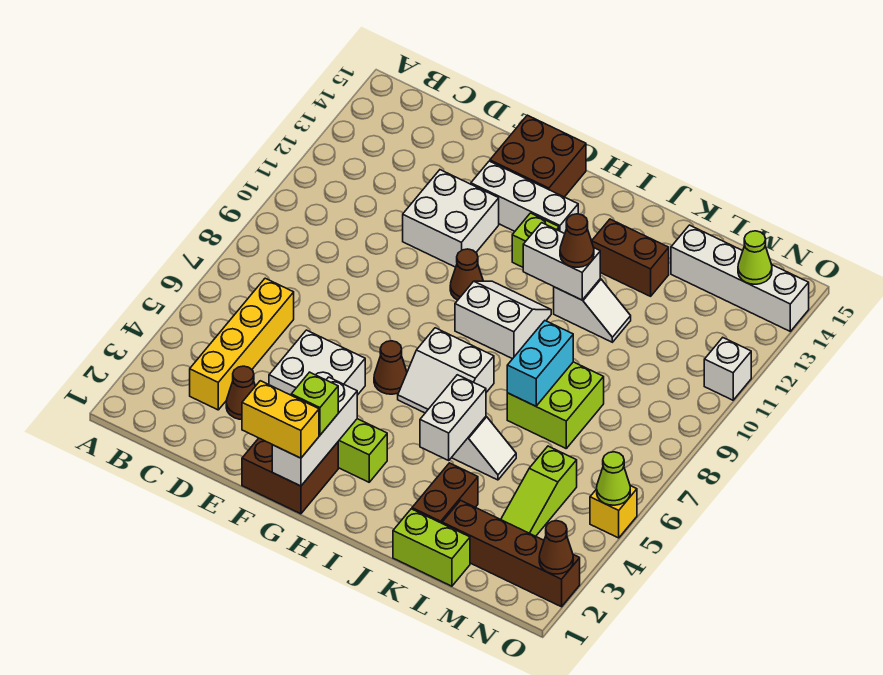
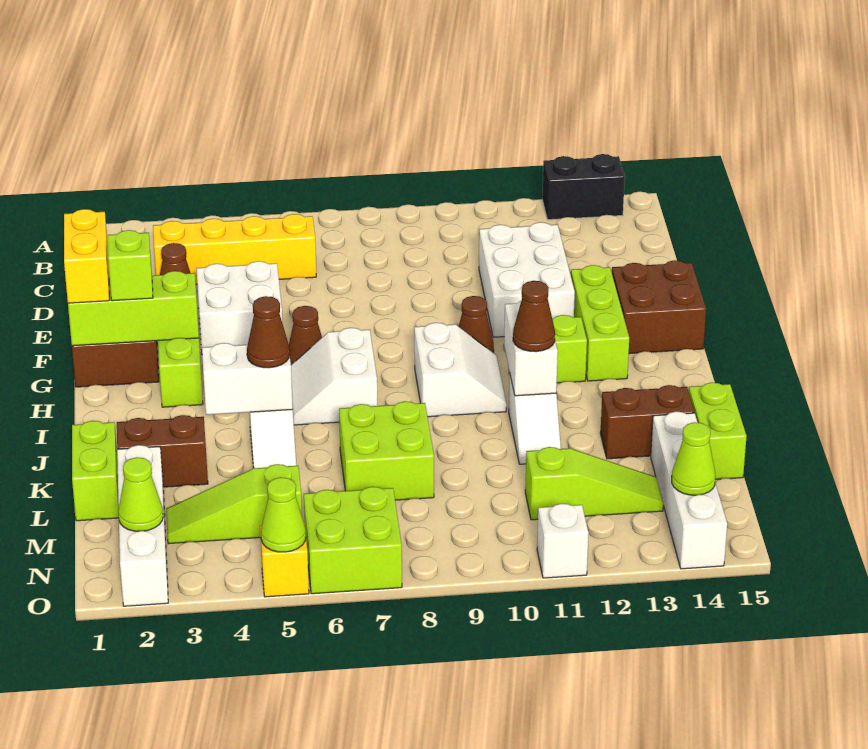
none -> black brick A13:A14 level 1
white brick E11:F12 level 1 -> white brick D11:F12 level 1
white brick F13:H13 level 1 -> lime brick F13:H13 level 1
white brick G1:G3 level 2 -> lime brick G1:G3 level 2
brown brick J13:K13 level 1 -> brown brick K13:K14 level 1
cyan brick K7:K8 level 2 -> none
none -> lime brick K15:L15 level 1
brown brick L2:O2 level 1 -> white brick L2:O2 level 1
none -> lime slope M11:M13 level 1 top 11
none -> lime cone N2 level 2
none -> lime brick N6:O7 level 1
brown cone O2 level 2 -> brown cone J5 level 3

